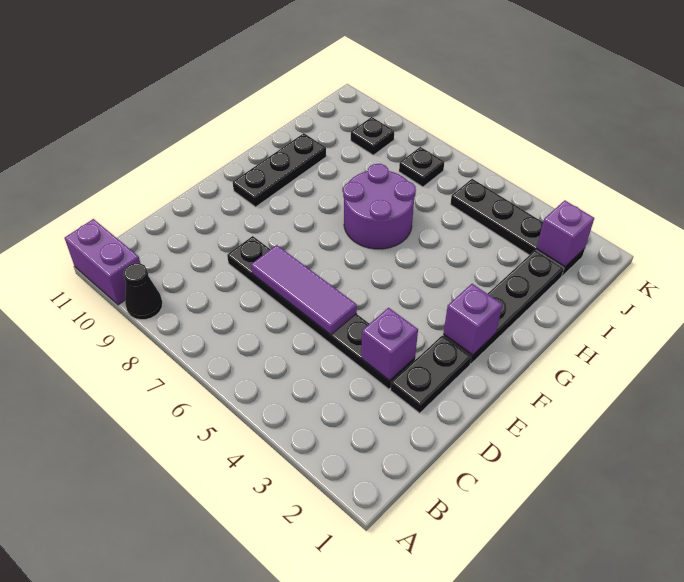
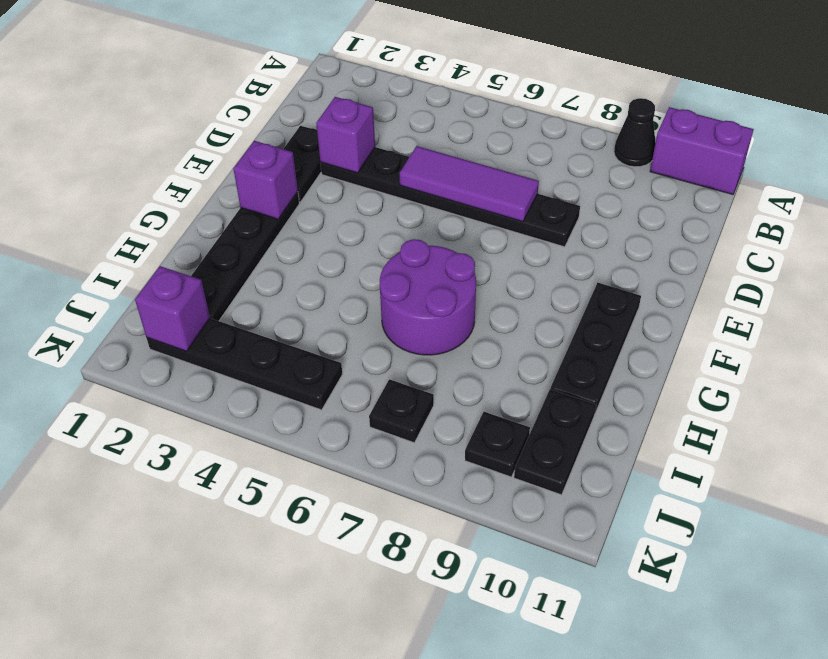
none -> black plate I10:J10 level 1

